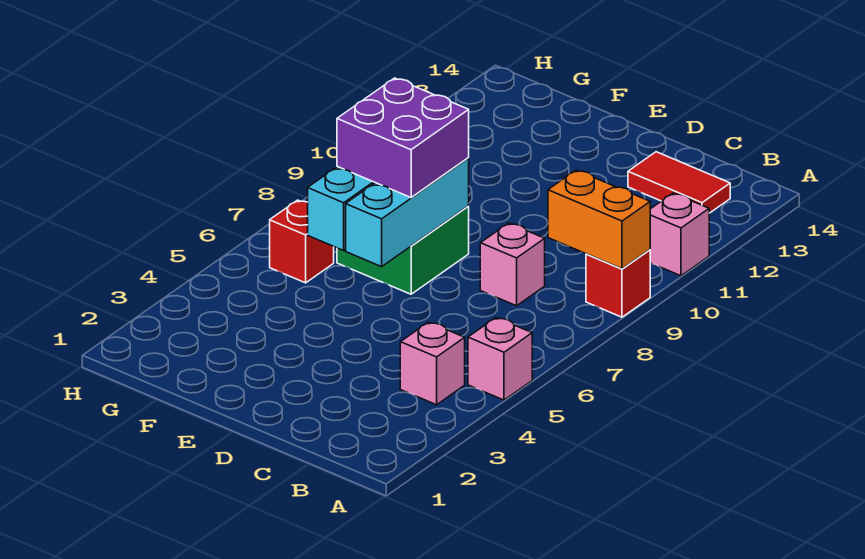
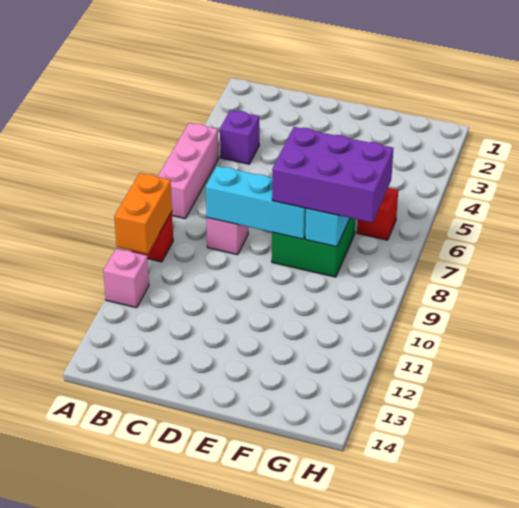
pink brick A5 level 1 -> pink brick A5:A7 level 1
orange brick A9:B9 level 2 -> orange brick A9:A10 level 2
pink brick B4 level 1 -> purple brick B4 level 1
red tile B13:C13 level 1 -> none
cyan brick E6:E8 level 2 -> cyan brick C8:E8 level 2
purple brick E7:F8 level 3 -> purple brick E7:G8 level 3

